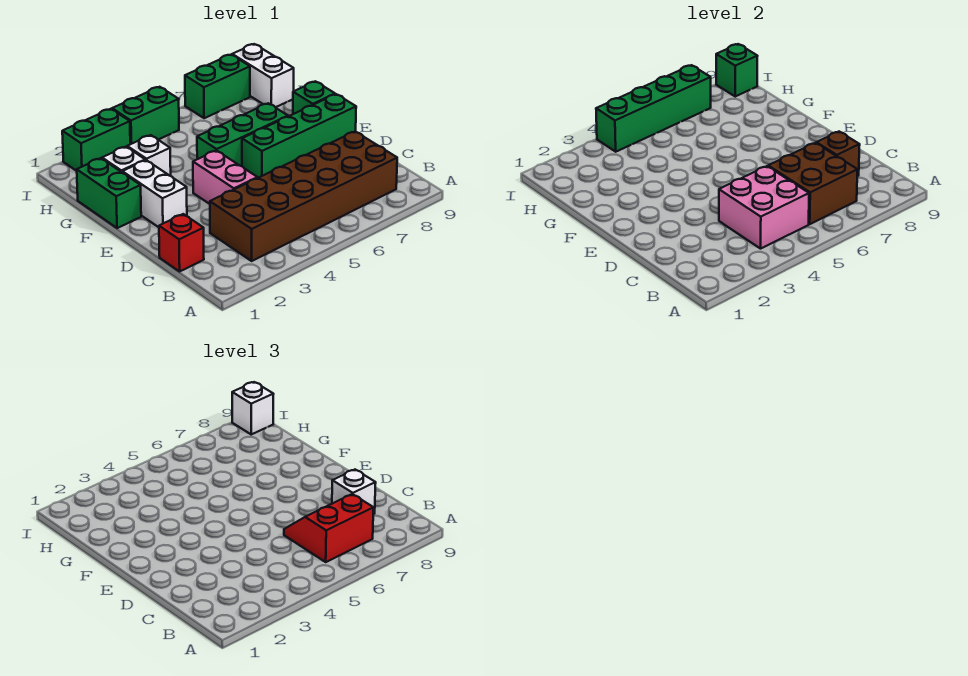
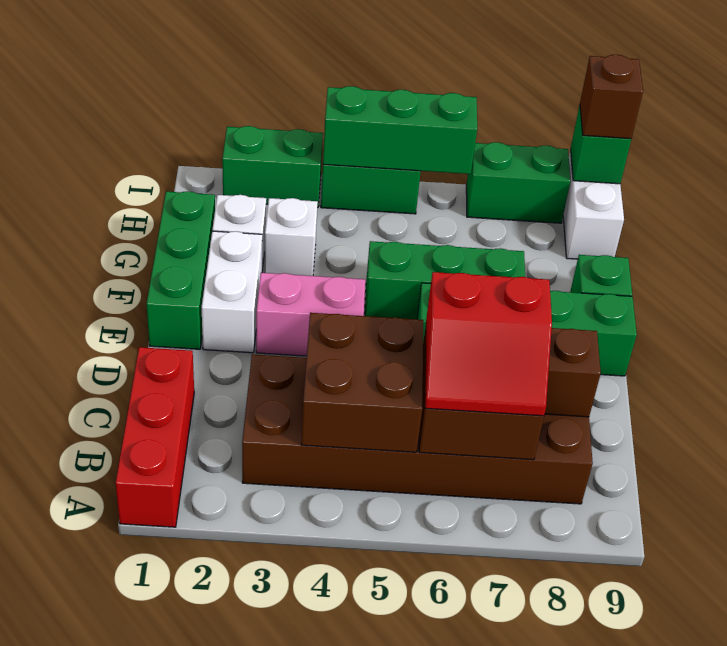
pink brick B4:C5 level 2 -> brown brick B4:C5 level 2
red slope B6:C7 level 3 top B -> red slope B6:C7 level 3 top C
red brick C1 level 1 -> red brick A1:C1 level 1
white brick C8 level 3 -> none
pink brick D4:E4 level 1 -> pink brick E3:E4 level 1
green brick F1:G1 level 1 -> green brick E1:G1 level 1
green brick I4:I7 level 2 -> green brick I4:I6 level 2
white brick I9 level 3 -> brown brick I9 level 3

